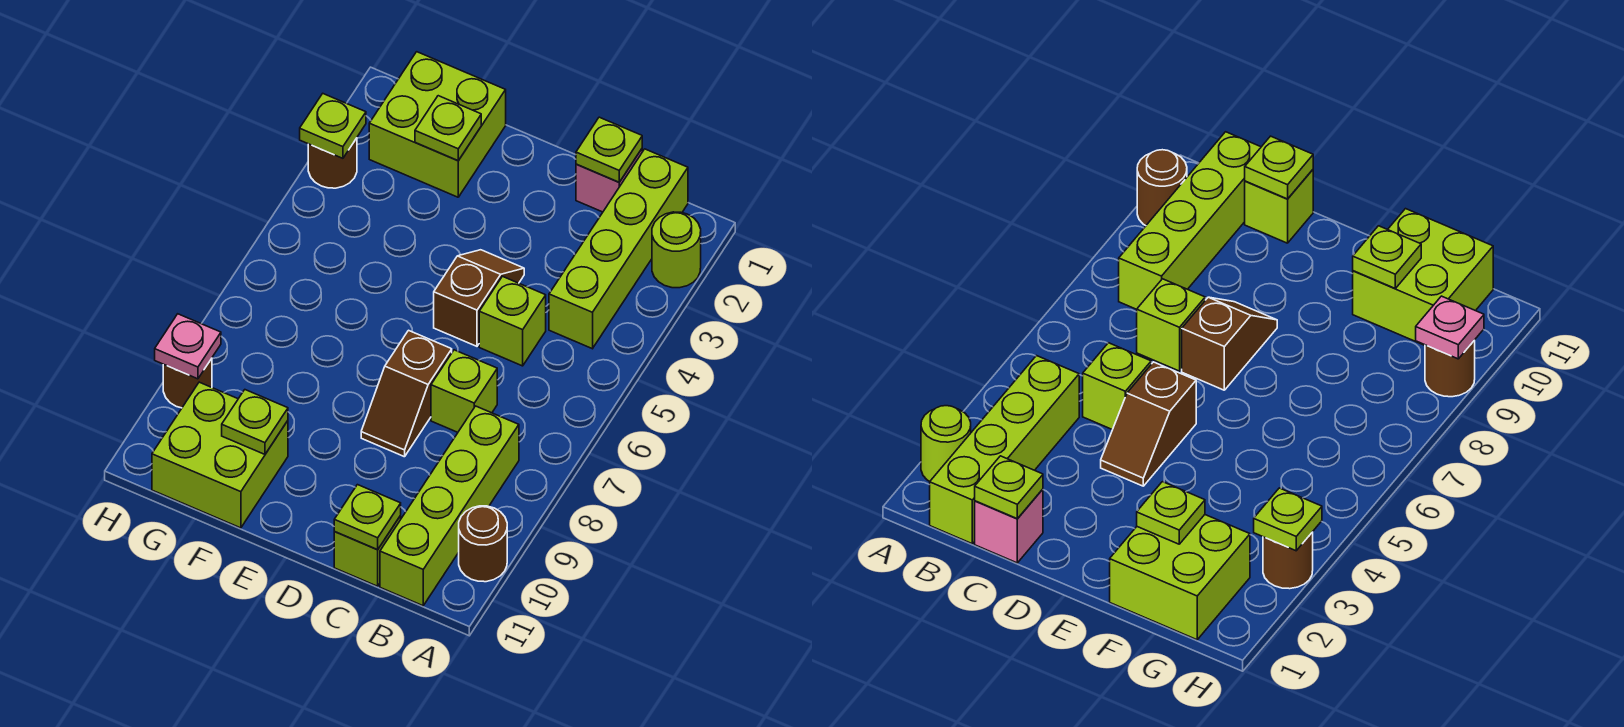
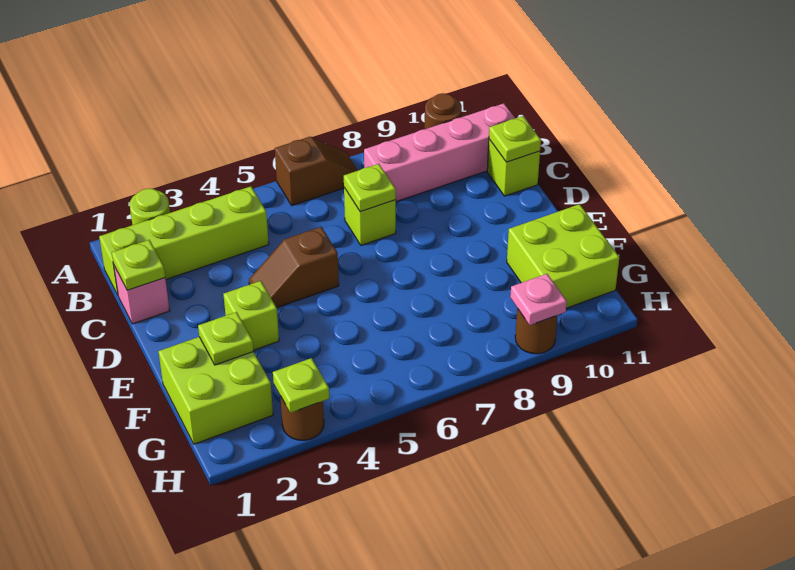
lime brick B8:B11 level 1 -> pink brick B8:B11 level 1
lime brick C5 level 1 -> lime brick E3 level 1
brown slope D7:D8 level 1 top 7 -> brown slope A6:A7 level 1 top 6
lime plate F10 level 2 -> lime plate C7 level 2

